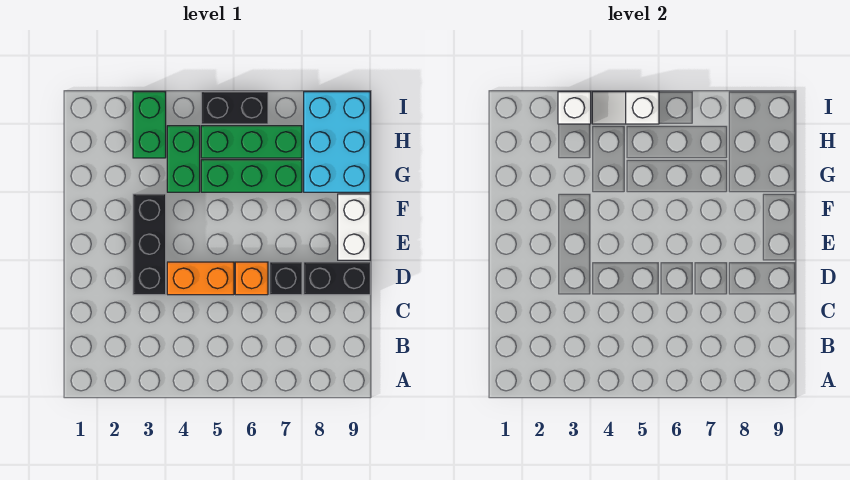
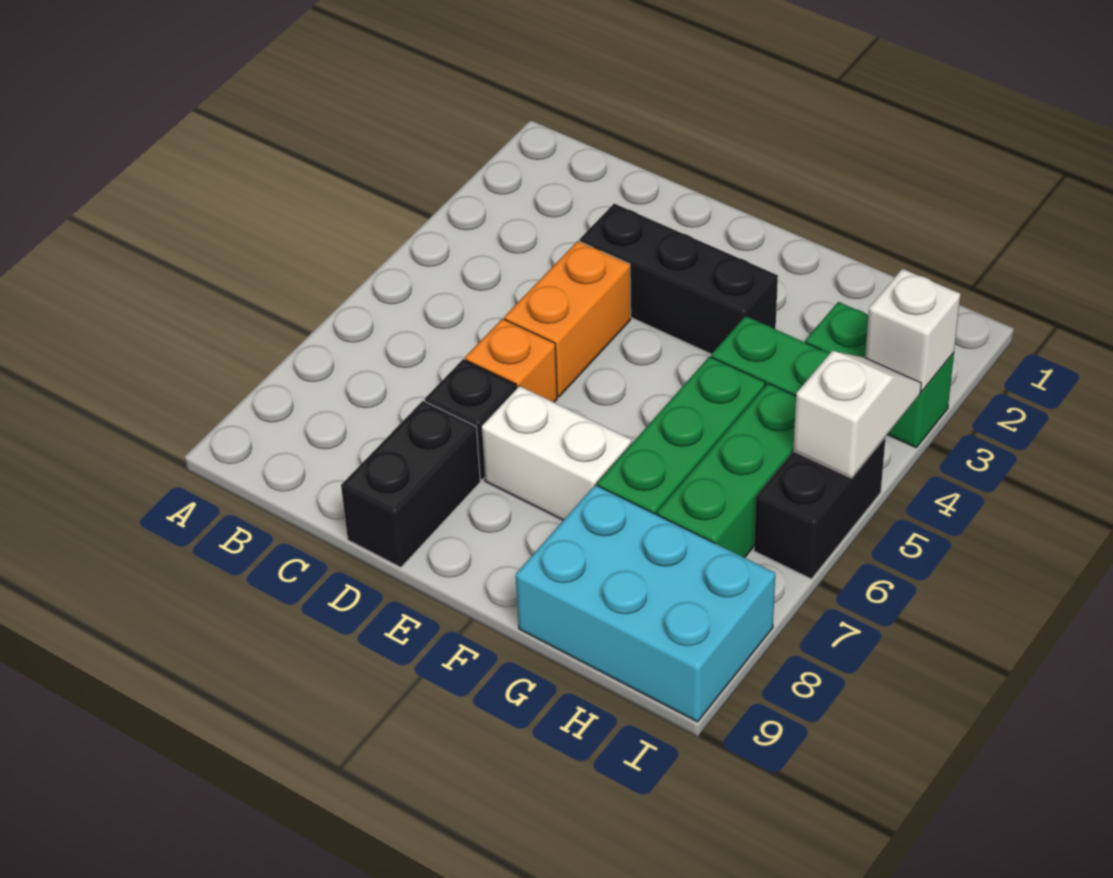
white brick E9:F9 level 1 -> white brick E7:F7 level 1

